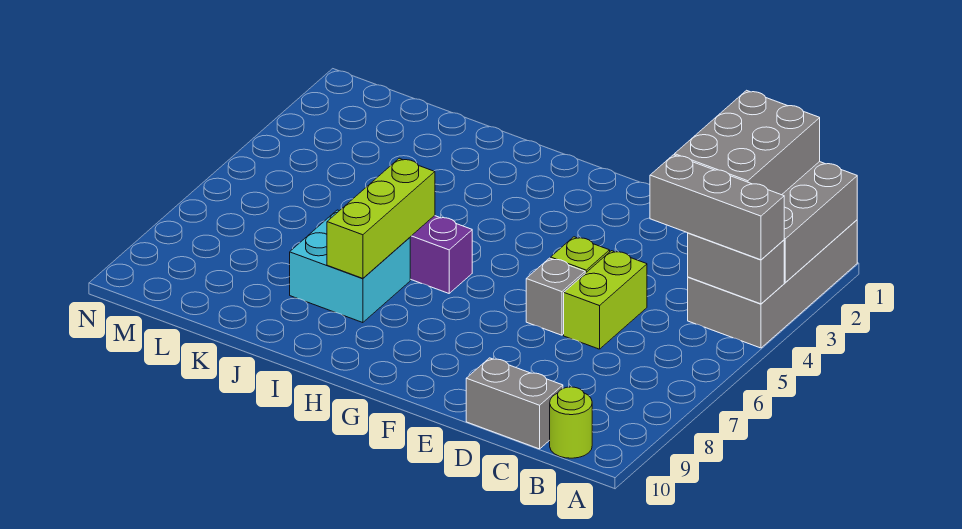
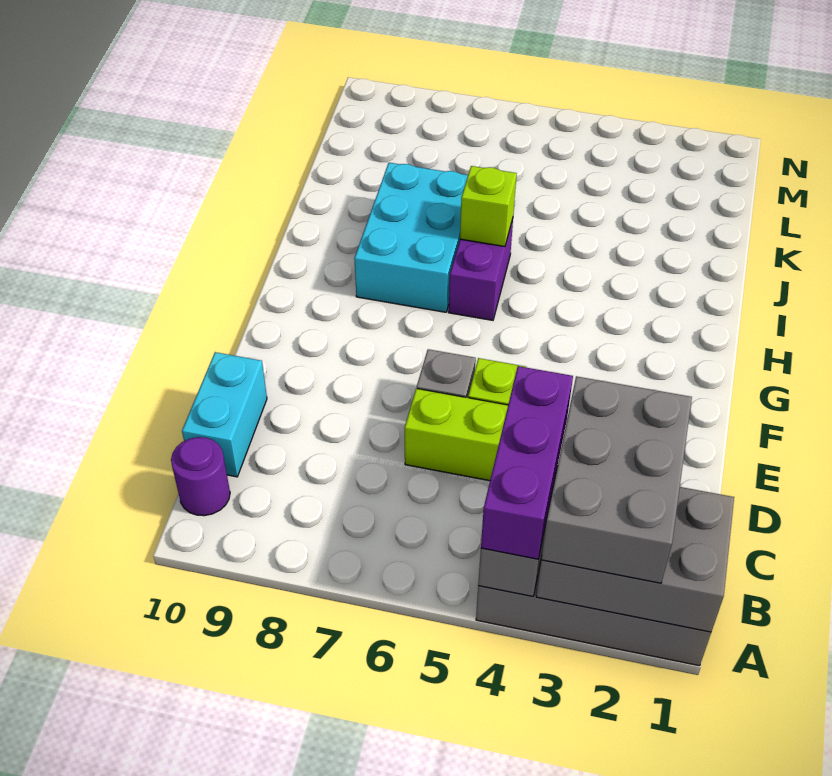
grey brick A4:C4 level 3 -> purple brick A4:C4 level 3
grey brick B1:C3 level 3 -> grey brick A2:C3 level 3
lime round brick B10 level 1 -> purple round brick B10 level 1
grey brick C10:D10 level 1 -> cyan brick C10:D10 level 1
lime brick I6:I8 level 2 -> lime brick I6 level 2
cyan brick I7:J8 level 1 -> cyan brick H7:J8 level 1

